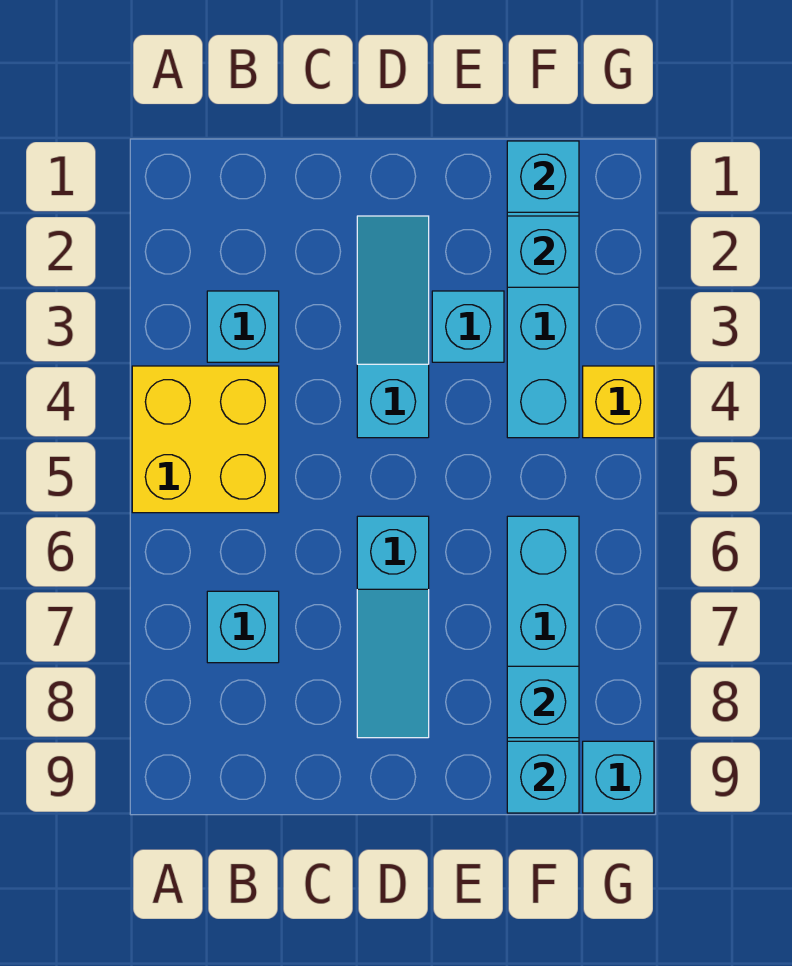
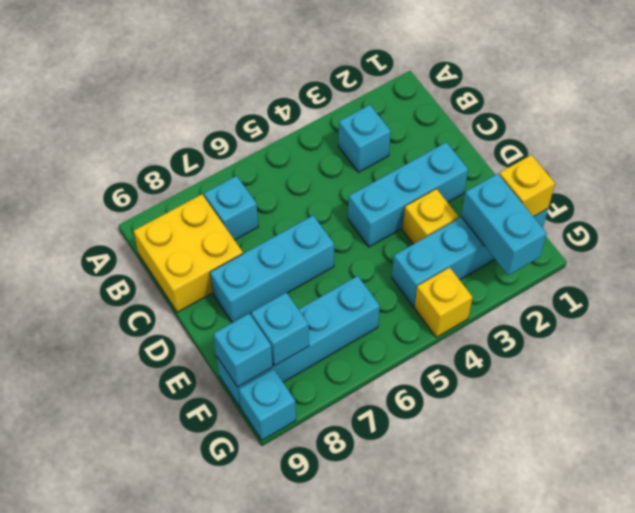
yellow brick A4:B5 level 1 -> yellow brick B8:C9 level 1
cyan slope D2:D4 level 1 top 4 -> cyan brick D2:D4 level 1
cyan slope D6:D8 level 1 top 6 -> cyan brick D6:D8 level 1
cyan brick E3 level 1 -> yellow brick E3 level 1
cyan brick F1 level 2 -> yellow brick F1 level 2
cyan brick F2 level 2 -> cyan brick F2:G2 level 2

